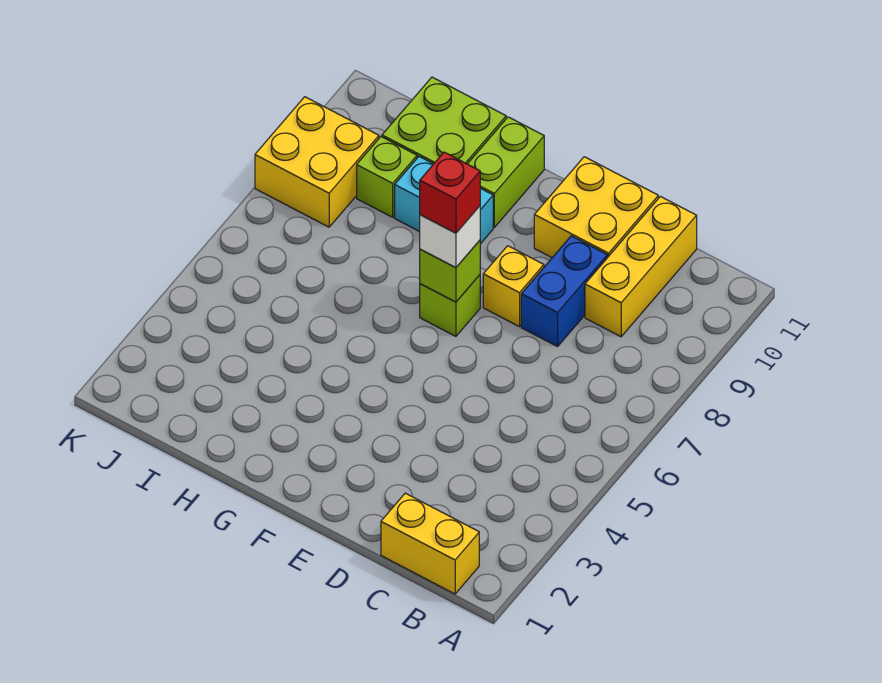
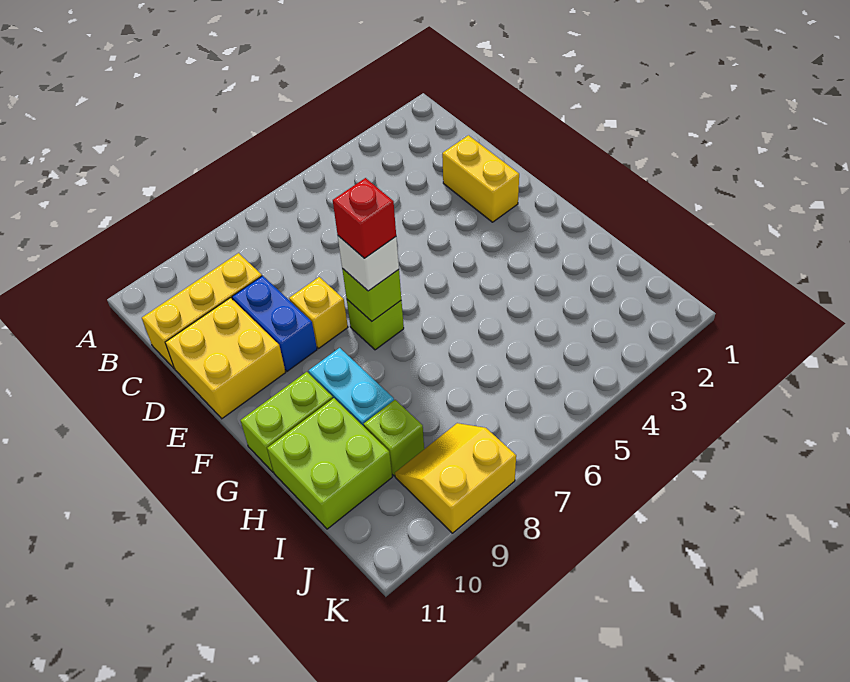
yellow brick B1:C1 level 1 -> yellow brick D2:E2 level 1
blue brick D8:D9 level 1 -> blue brick D9:E9 level 1
yellow brick J8:K9 level 1 -> yellow slope J8:K9 level 1 top K

